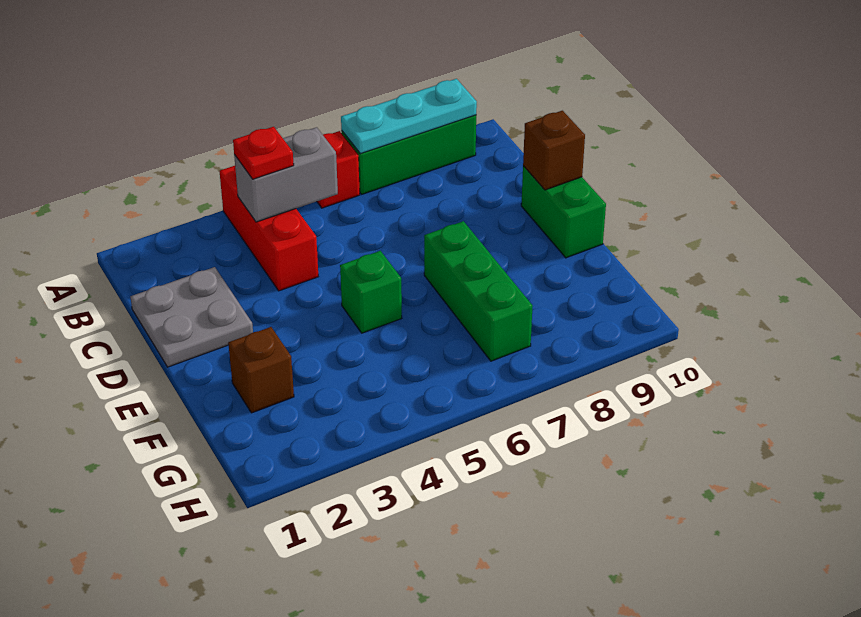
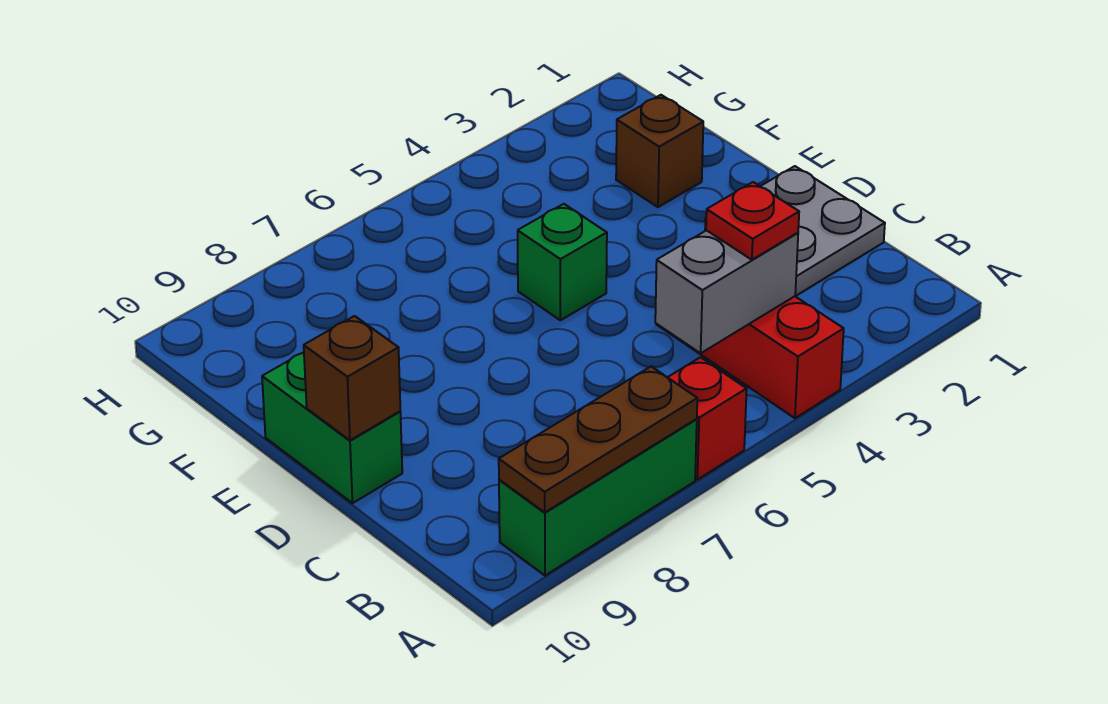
cyan plate A7:A9 level 2 -> brown plate A7:A9 level 2
green brick E7:G7 level 1 -> none

